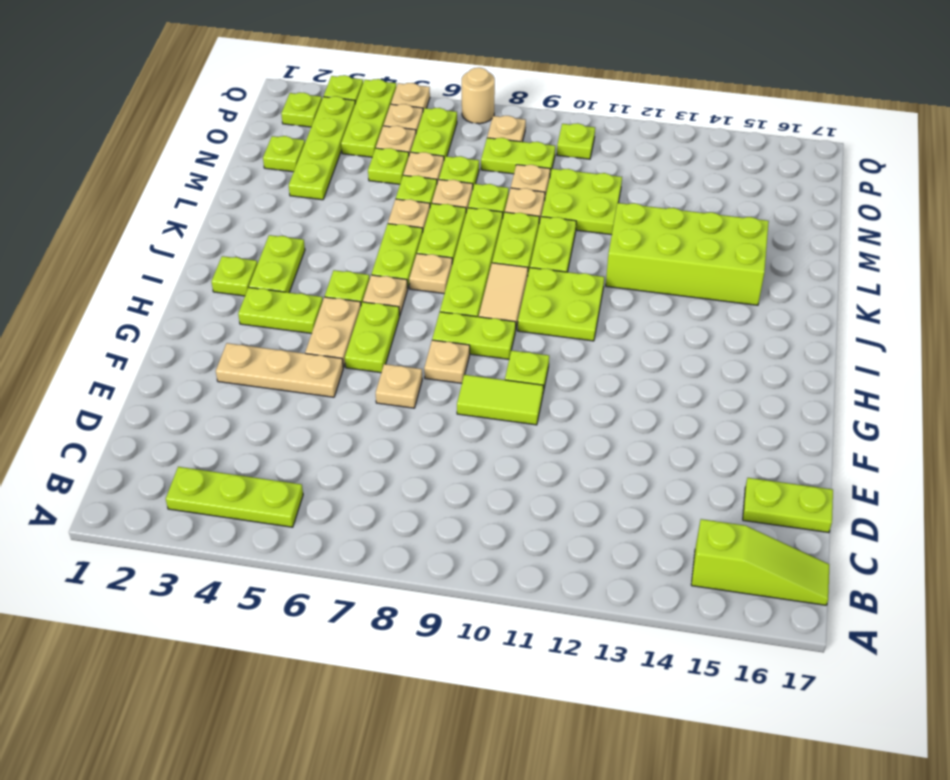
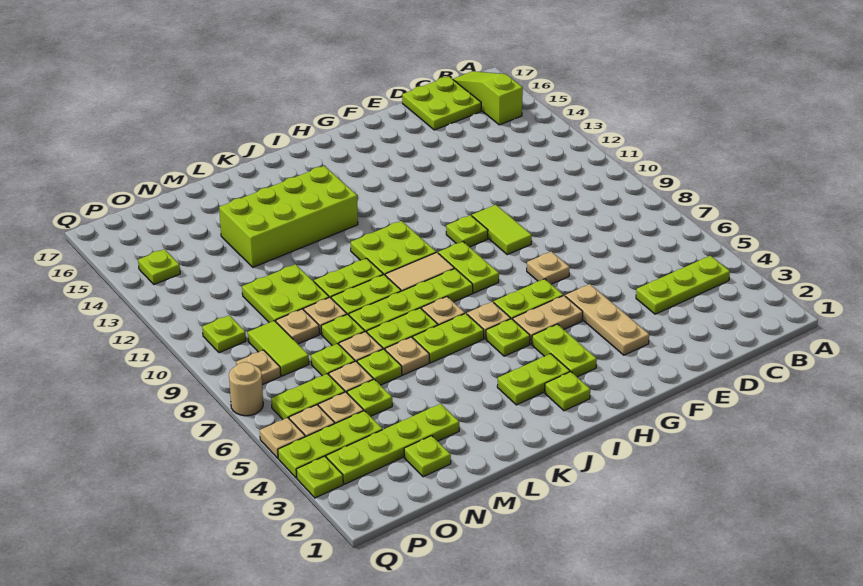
lime plate B3:B5 level 1 -> lime plate B4:D4 level 1
lime plate D16:D17 level 1 -> lime plate C16:D17 level 1
tan plate G8 level 1 -> none
lime brick K12:L15 level 1 -> lime brick J13:M14 level 1
lime plate O8:O9 level 1 -> lime tile O8:O9 level 1
lime plate P2 level 1 -> lime plate P14 level 1

